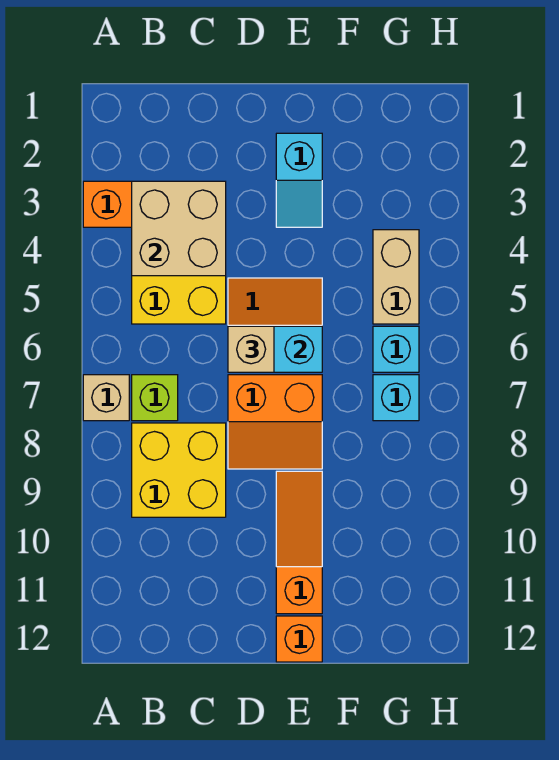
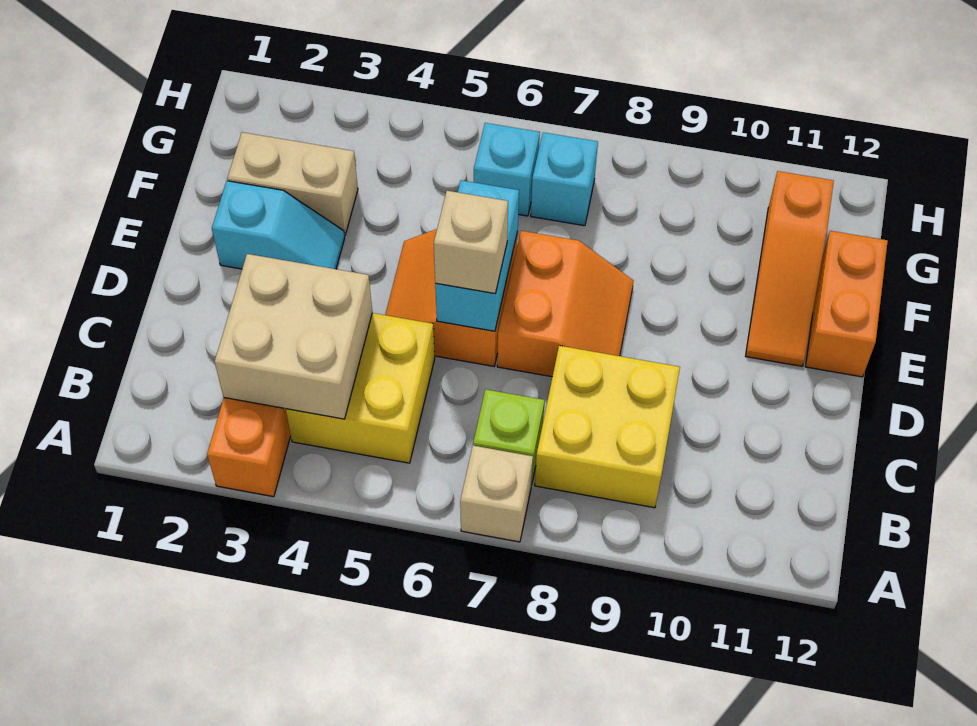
orange slope E9:E11 level 1 top 11 -> orange slope E11:G11 level 1 top G
orange brick E12 level 1 -> orange brick E12:F12 level 1
tan brick G4:G5 level 1 -> tan brick F2:F3 level 1

